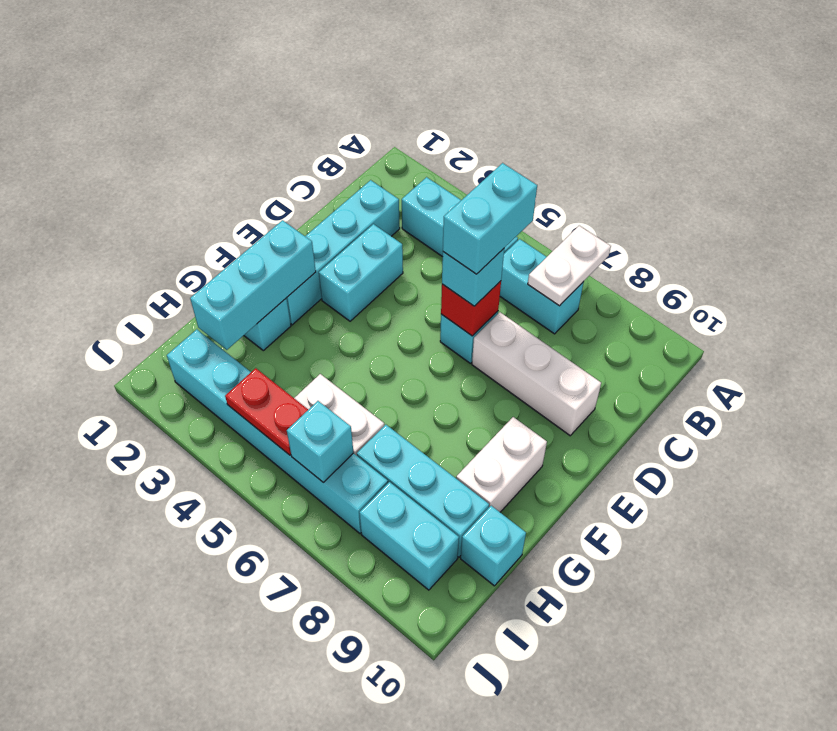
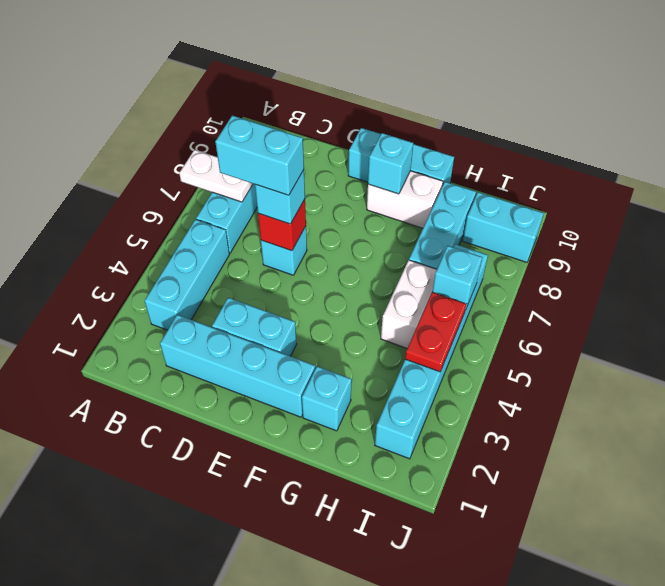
white brick D7:D9 level 1 -> none
cyan brick F2:H2 level 2 -> cyan brick E10:G10 level 1
cyan brick H10 level 1 -> cyan brick F9 level 2
cyan brick I8:I9 level 1 -> cyan brick I9:J9 level 1

